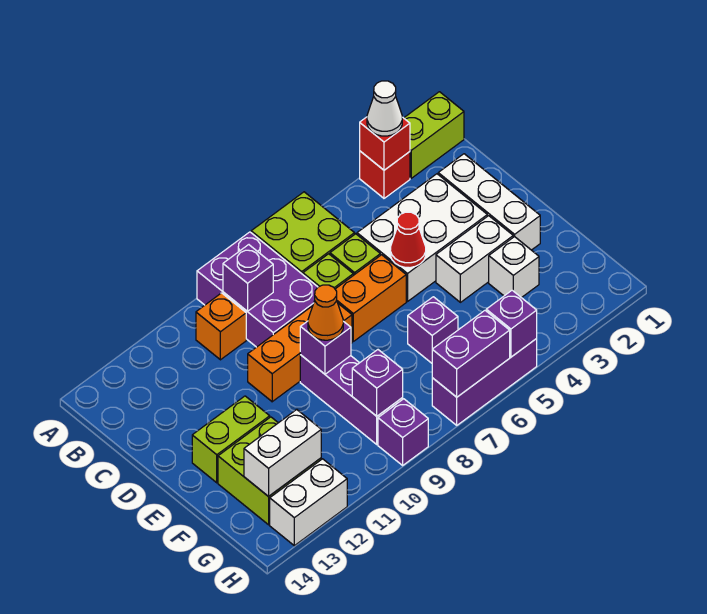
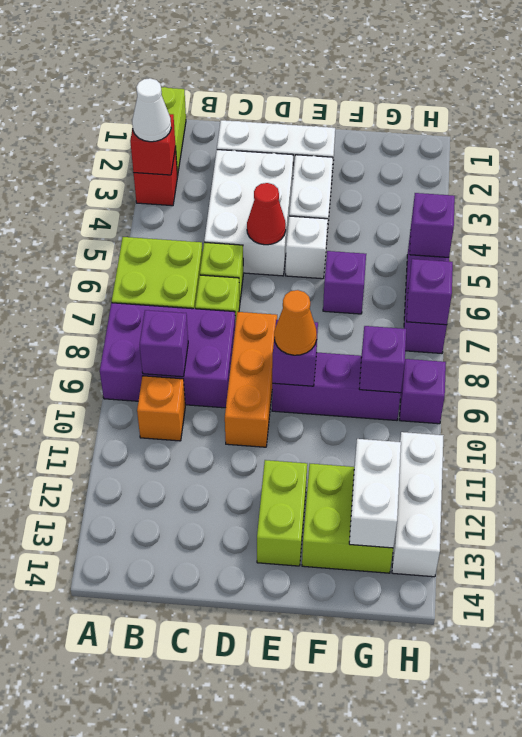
orange brick D6:D7 level 1 -> none
white brick F3 level 1 -> white brick E5 level 1
purple brick H6:H7 level 2 -> purple brick H7 level 2
white brick H12:H13 level 1 -> white brick H11:H13 level 1

